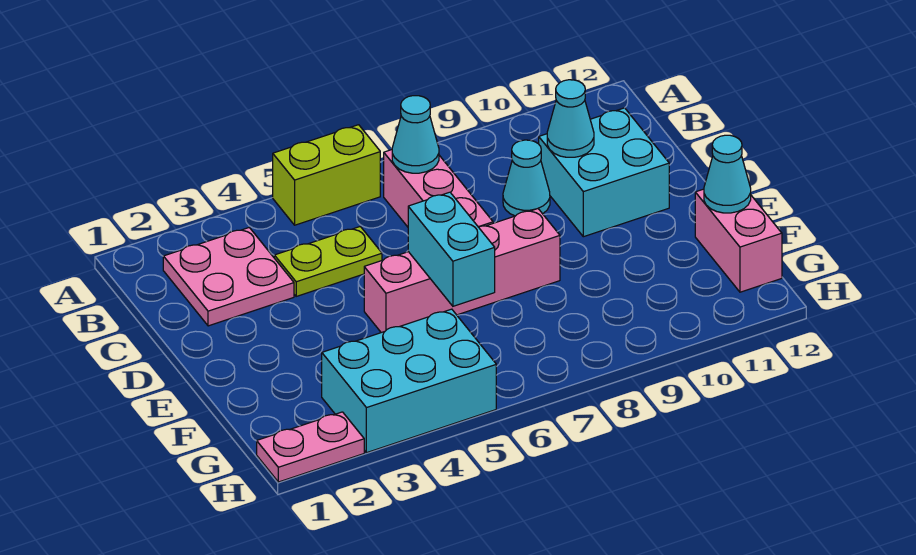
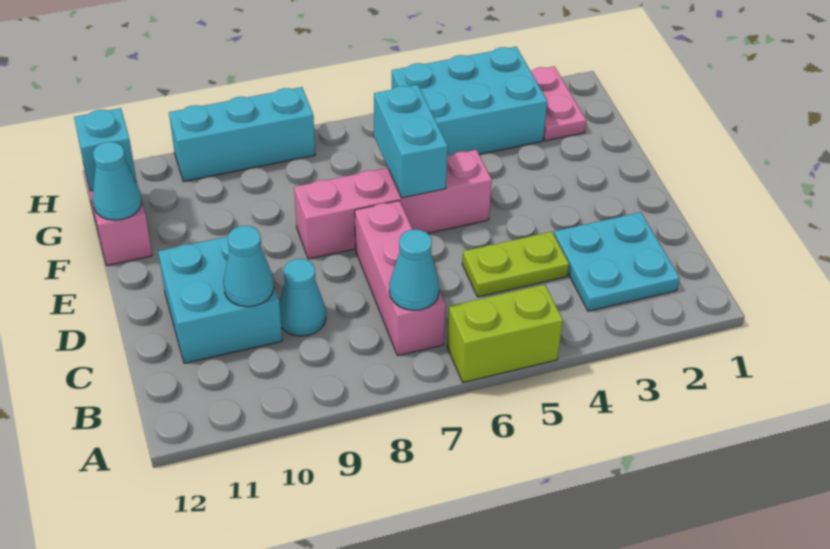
pink plate B2:C3 level 1 -> cyan plate B2:C3 level 1
none -> cyan brick G12 level 2
pink plate H1:H2 level 1 -> pink plate G2:H2 level 1
none -> cyan brick H8:H10 level 1

